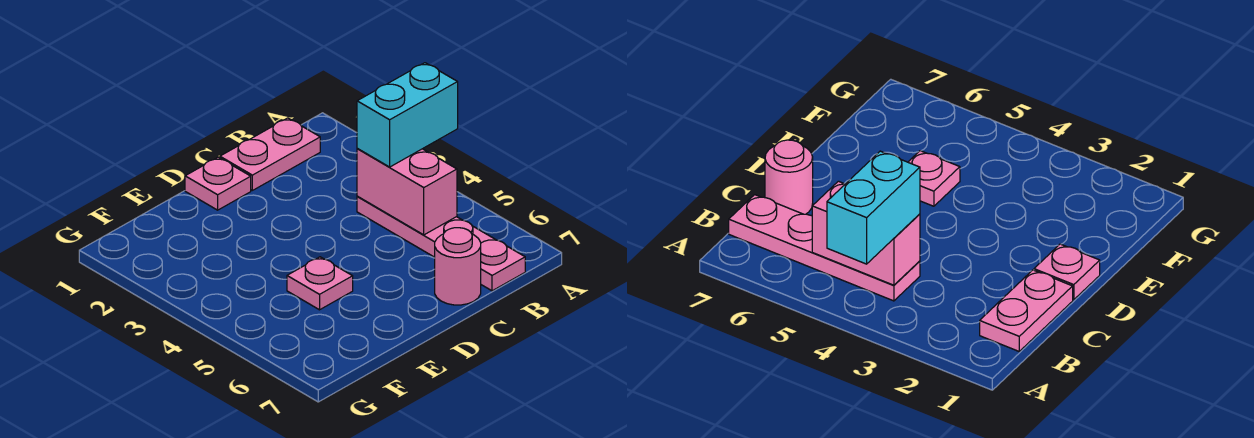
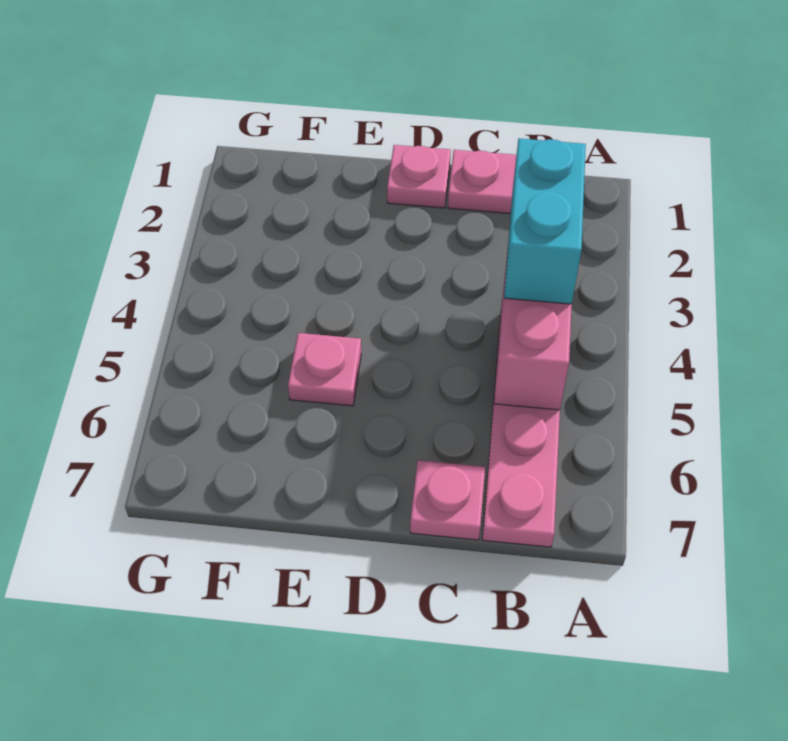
cyan brick A4:B4 level 3 -> cyan brick B3:B4 level 3
pink round brick C7 level 1 -> pink plate C7 level 1

